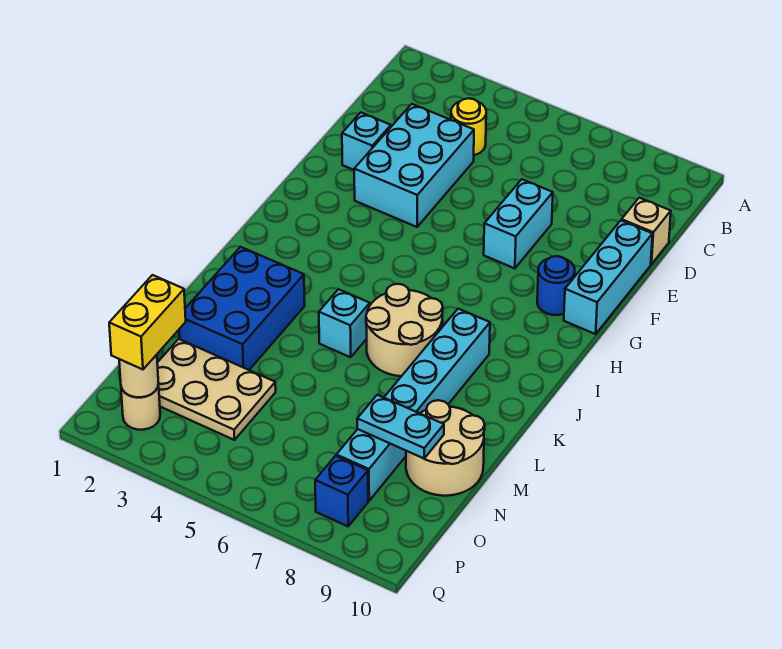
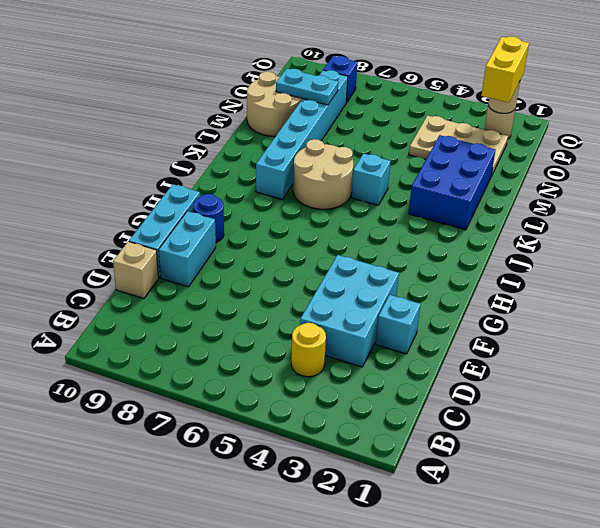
cyan brick E7:F7 level 1 -> cyan brick E9:F9 level 1

